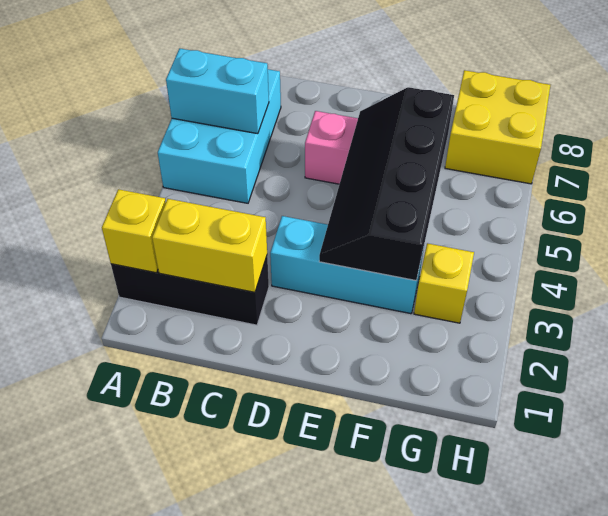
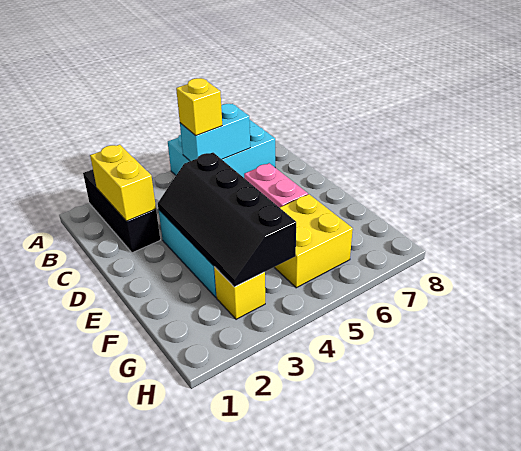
yellow brick A2 level 2 -> yellow brick B5 level 3
cyan brick A6:B6 level 2 -> cyan brick B5:B6 level 2
black slope E3:F6 level 2 top F -> black slope D3:G4 level 2 top 4
yellow brick G7:H8 level 1 -> yellow brick F5:G6 level 1

